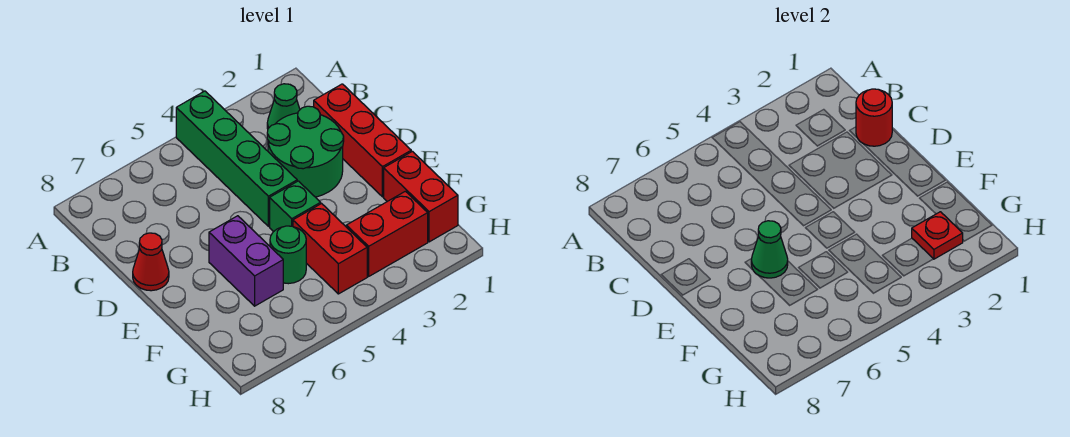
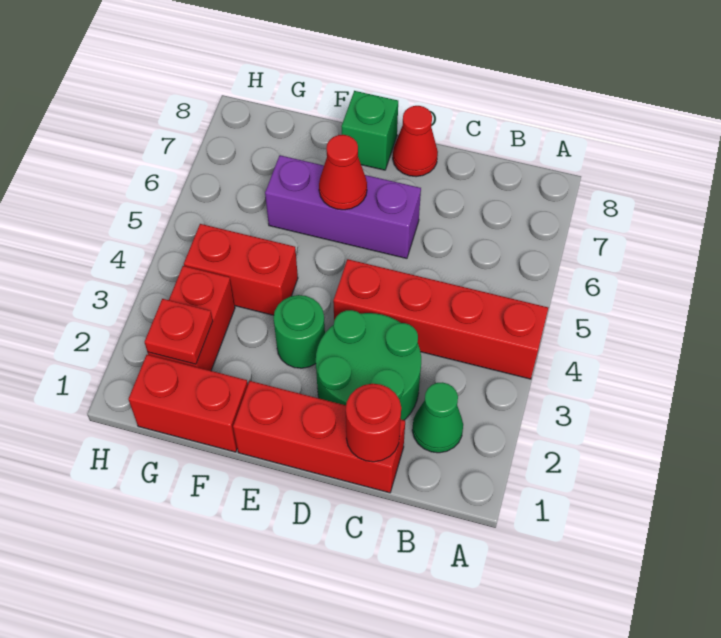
green brick A4:D4 level 1 -> red brick A4:D4 level 1
green brick E4 level 1 -> green brick E8 level 1
purple brick E6:F6 level 1 -> purple brick D6:F6 level 1
green cone E6 level 2 -> red cone E6 level 2
green round brick F5 level 1 -> green round brick E3 level 1

